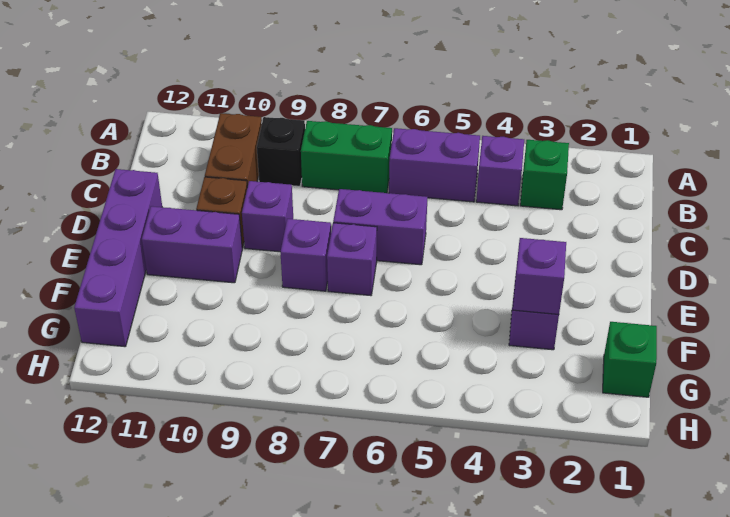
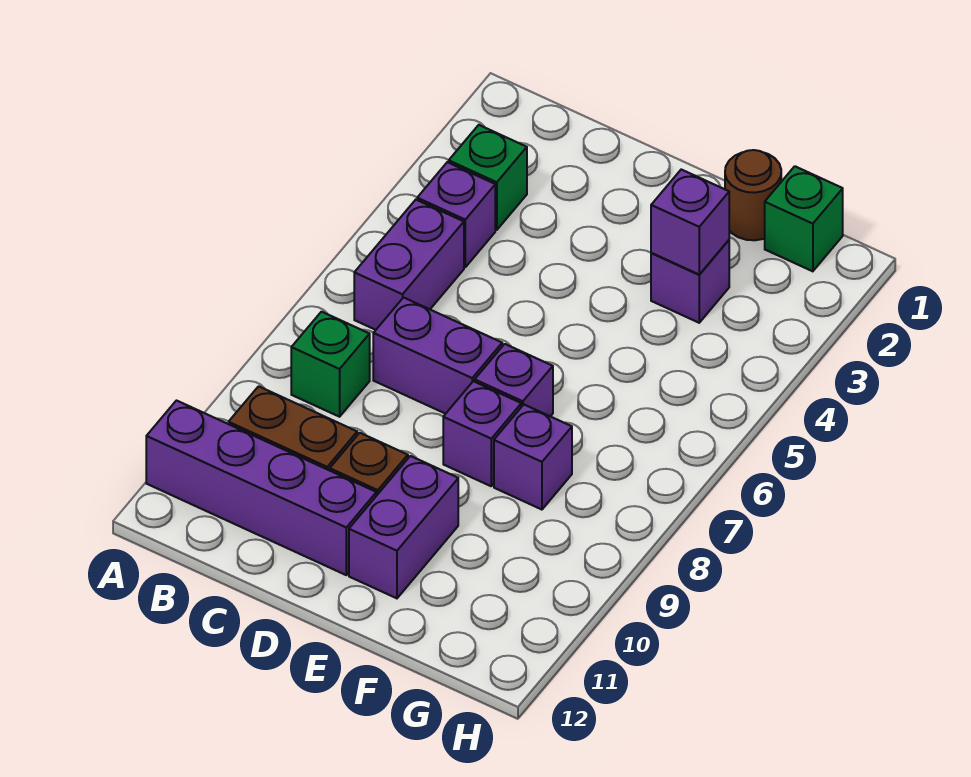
green brick B7:B8 level 1 -> green brick B8 level 1
black brick B9 level 1 -> none
purple brick D6:D7 level 1 -> purple brick C7:D7 level 1
purple brick D9 level 1 -> purple brick F8 level 1
purple brick D12:G12 level 1 -> purple brick A11:D11 level 1
none -> brown round brick F1 level 1

